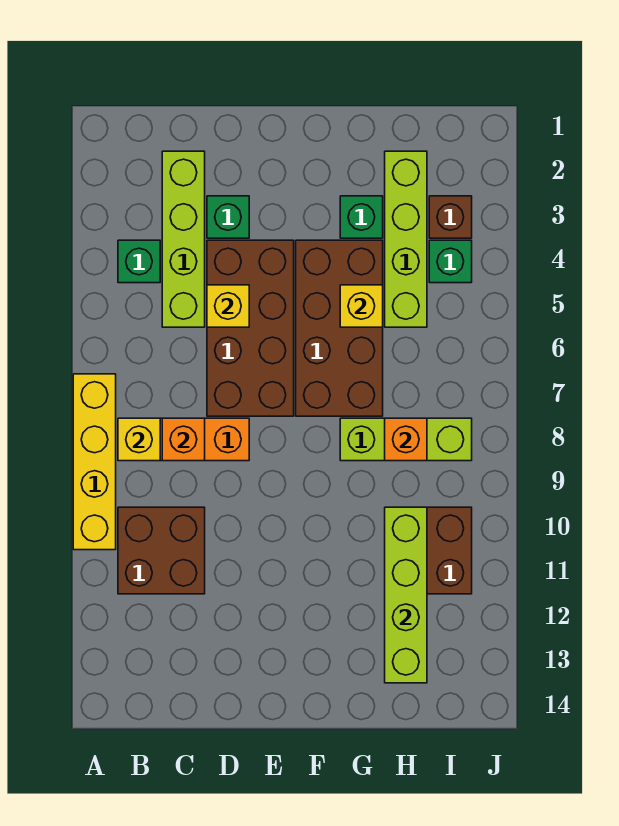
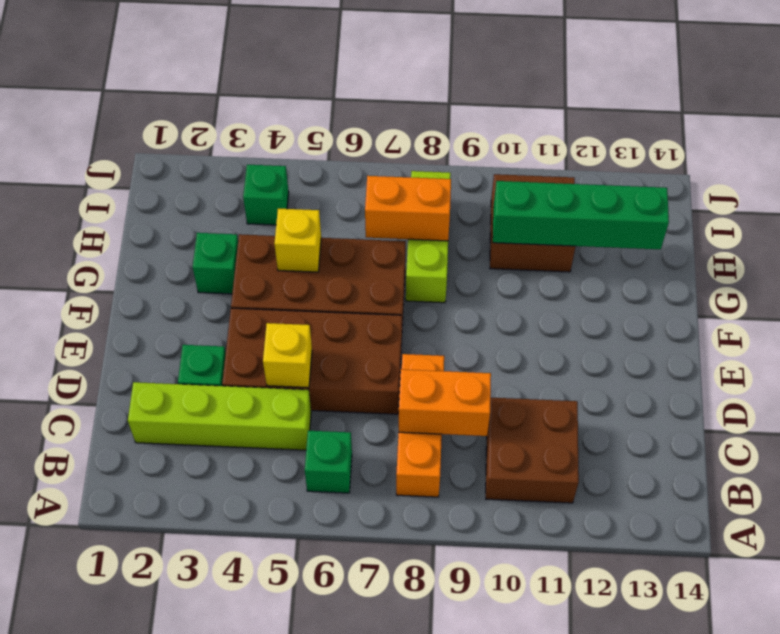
yellow brick A7:A10 level 1 -> none
green brick B4 level 1 -> green brick B6 level 1
yellow brick B8 level 2 -> none
orange brick C8 level 2 -> orange brick C8:C9 level 2
lime brick H2:H5 level 1 -> none
orange brick H8 level 2 -> orange brick H7:H8 level 2
lime brick H10:H13 level 2 -> green brick H10:H13 level 2
brown brick I3 level 1 -> none

